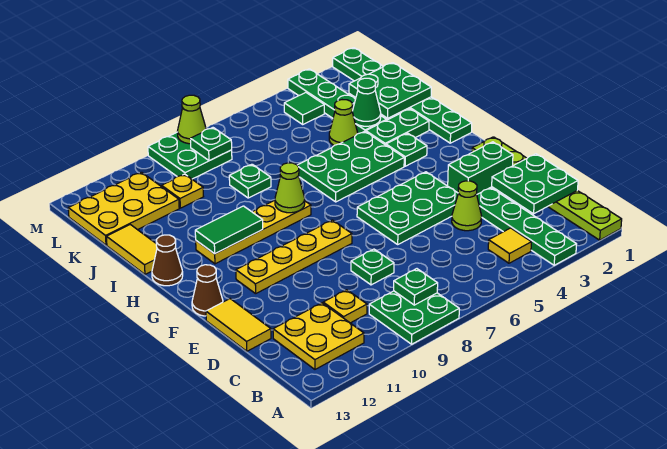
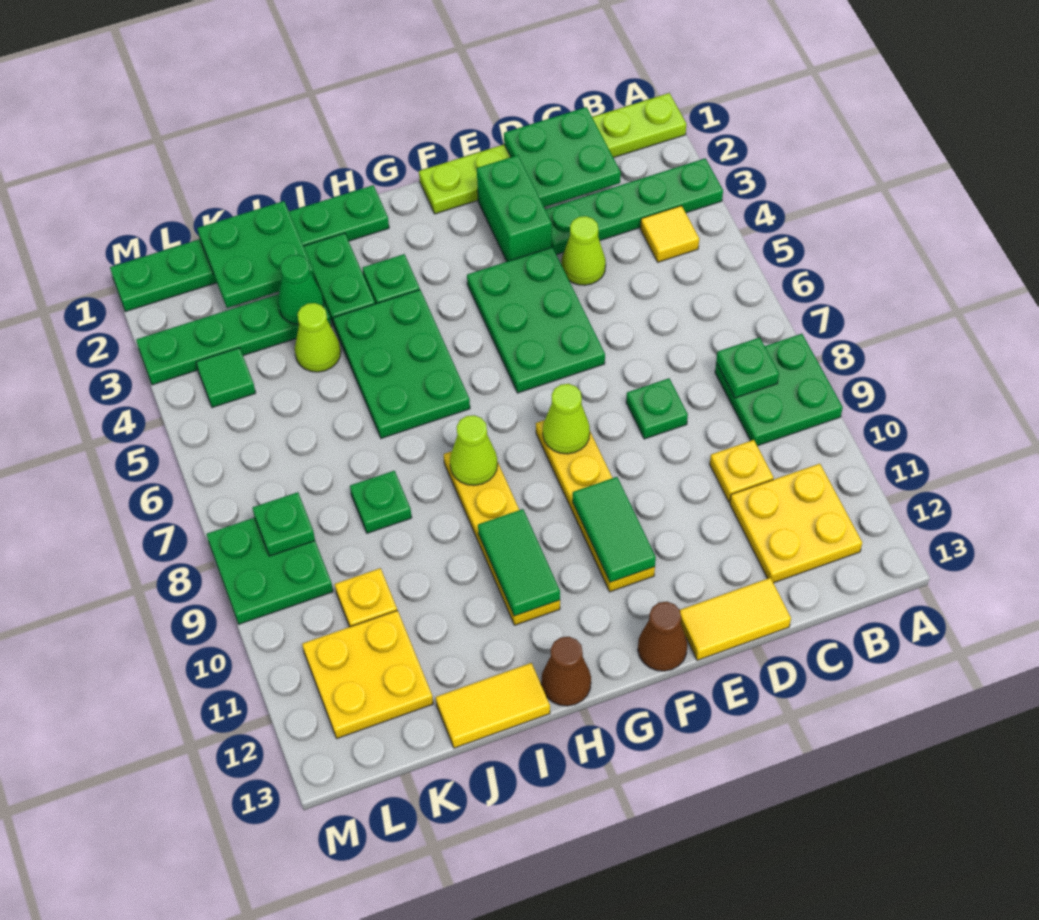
none -> green tile F10:F11 level 2
yellow plate K11:L13 level 1 -> yellow plate K11:L12 level 1
lime cone M8 level 2 -> lime cone F8 level 2

